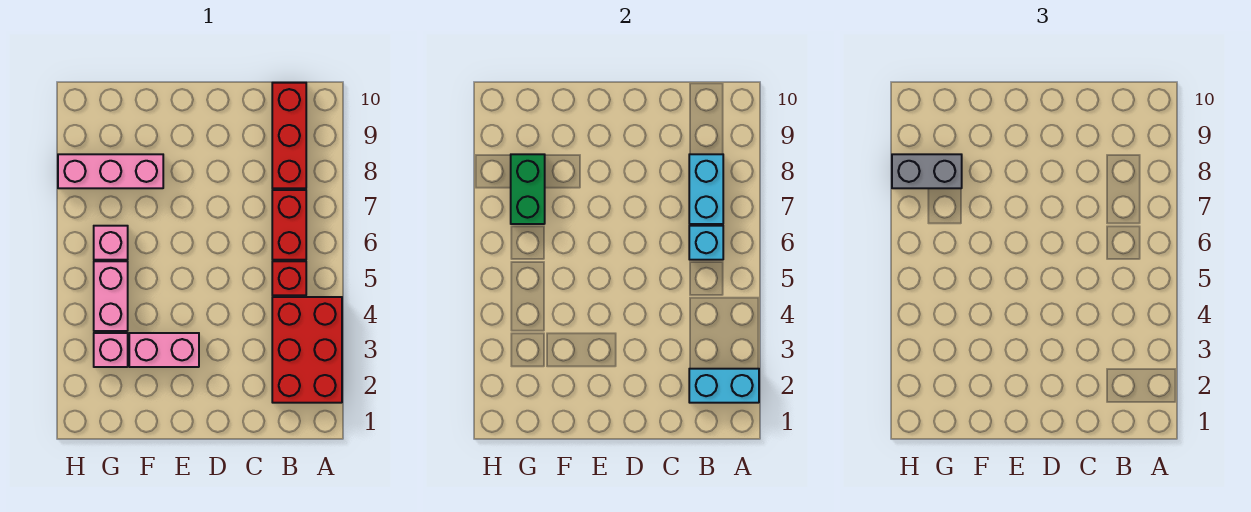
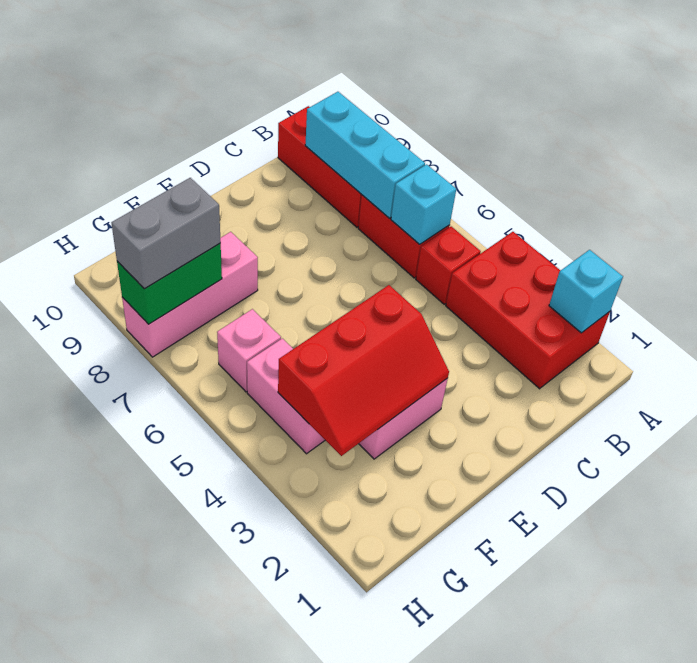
cyan brick A2:B2 level 2 -> cyan brick A2 level 2
cyan brick B7:B8 level 2 -> cyan brick B7:B9 level 2
none -> red slope E3:G4 level 2 top 4
pink brick G3 level 1 -> none
green brick G7:G8 level 2 -> green brick G8:H8 level 2

